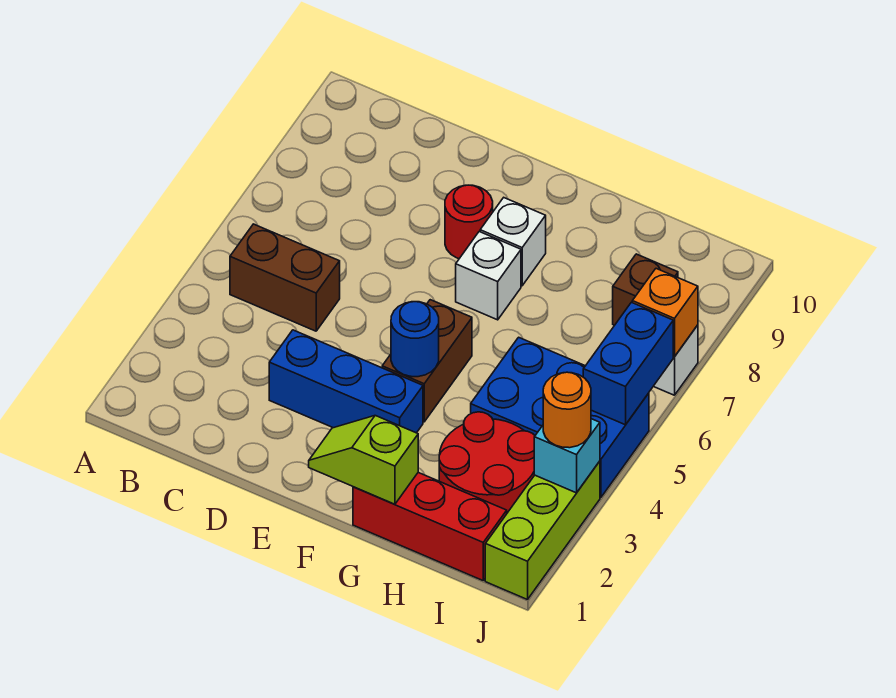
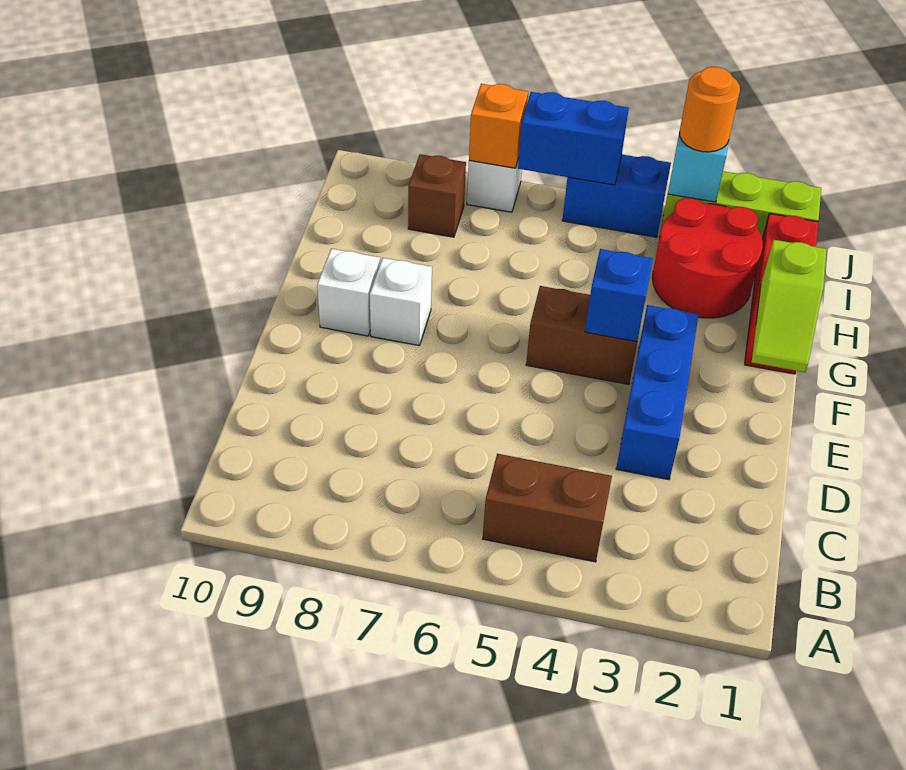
brown brick B5:C5 level 1 -> brown brick B4:B5 level 1
red round brick E8 level 1 -> none
blue round brick F4 level 2 -> blue brick F4 level 2
white brick F7 level 1 -> white brick F9 level 1
blue brick H4:J5 level 1 -> blue brick J4:J5 level 1

